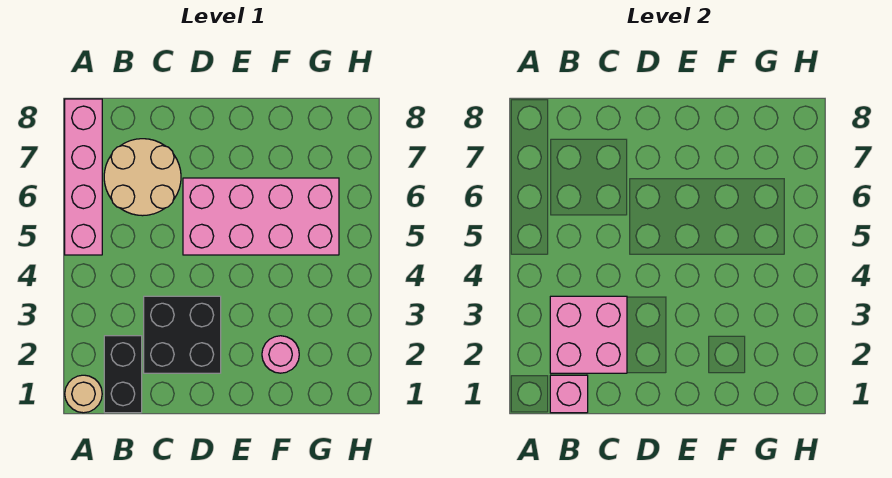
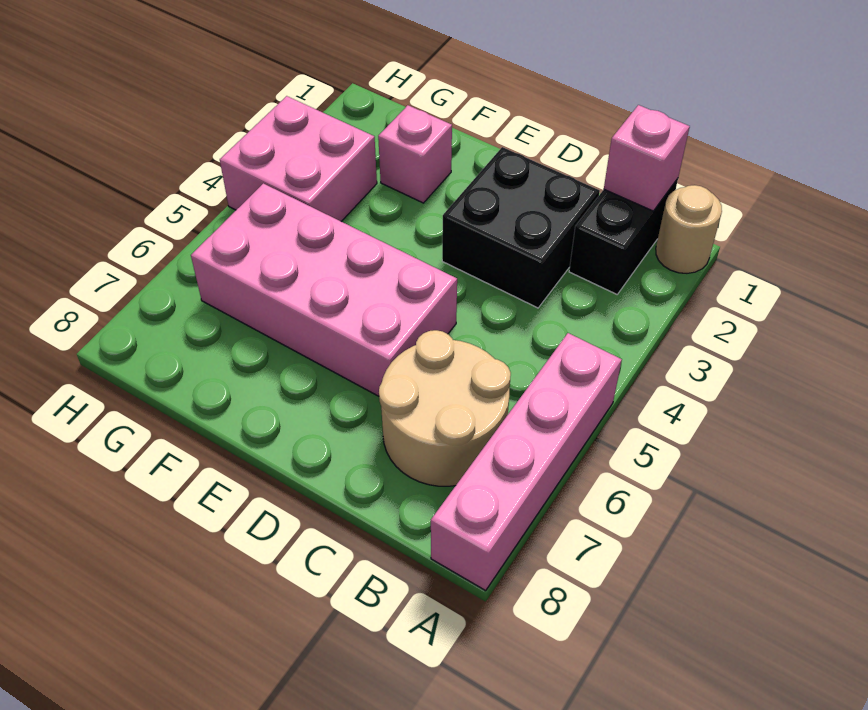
pink brick B2:C3 level 2 -> pink brick G3:H4 level 1
pink round brick F2 level 1 -> pink brick F2 level 1

